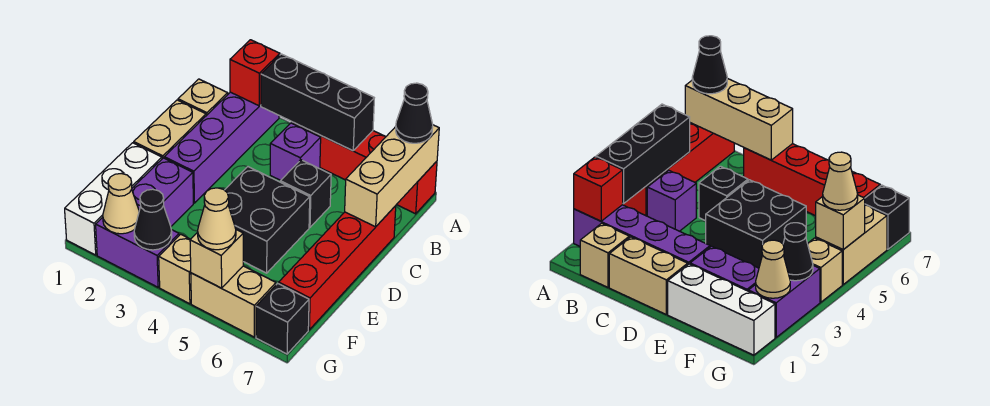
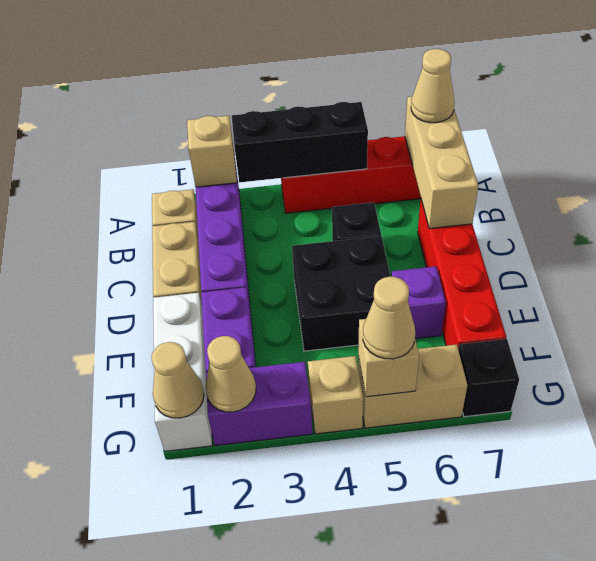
red brick A2 level 2 -> tan brick A2 level 2
black cone A7 level 3 -> tan cone A7 level 3
purple brick B4 level 1 -> purple brick E6 level 1
none -> tan cone G1 level 2
black cone G3 level 2 -> none

